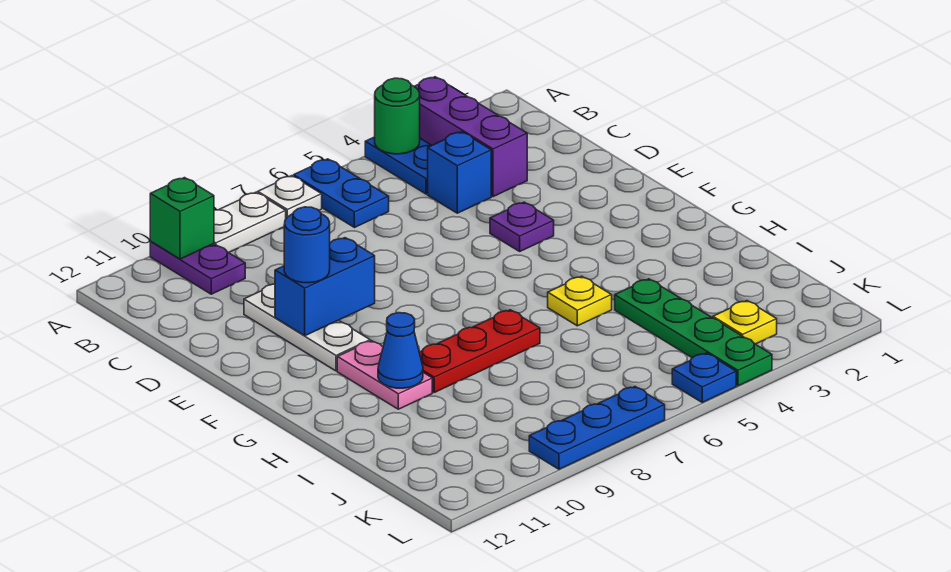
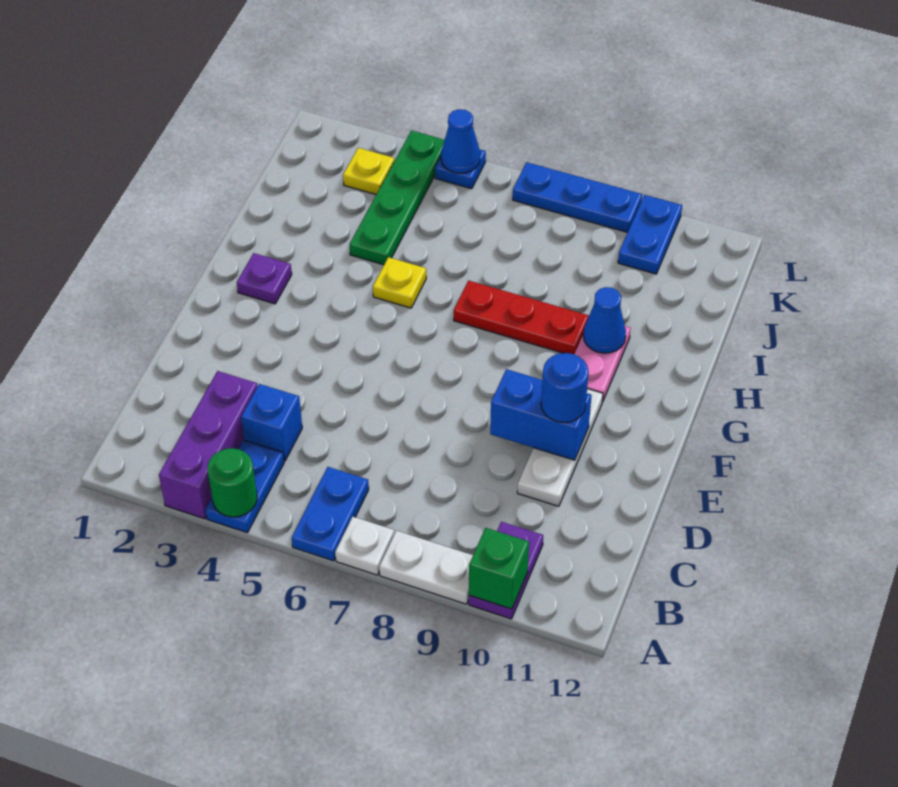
purple plate E4 level 1 -> purple plate G2 level 1
none -> blue plate K10:L10 level 1
none -> blue cone L5 level 2

